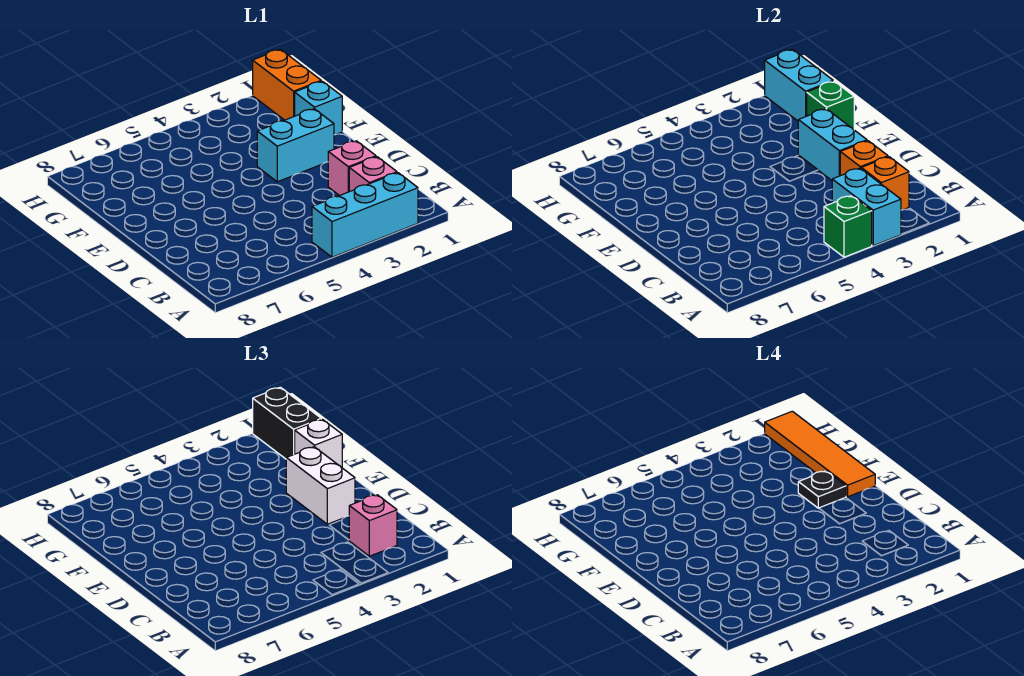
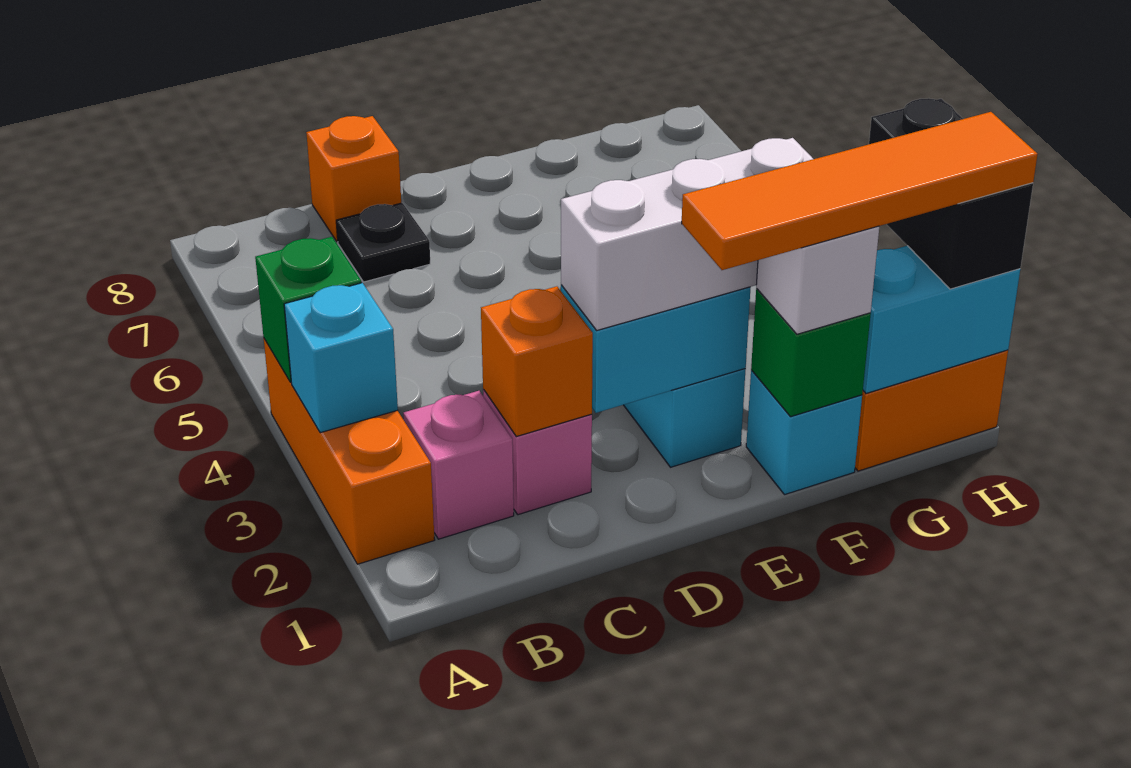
cyan brick A2:A4 level 1 -> orange brick A2:A4 level 1
cyan brick A3:B3 level 2 -> cyan brick A3 level 2
orange brick B2 level 2 -> orange brick C8 level 1
pink brick B2 level 3 -> none
white brick D2:E2 level 3 -> white brick D2:F2 level 3
black plate E2 level 4 -> black plate C7 level 1
black brick G1:H1 level 3 -> black brick H1:H2 level 3

